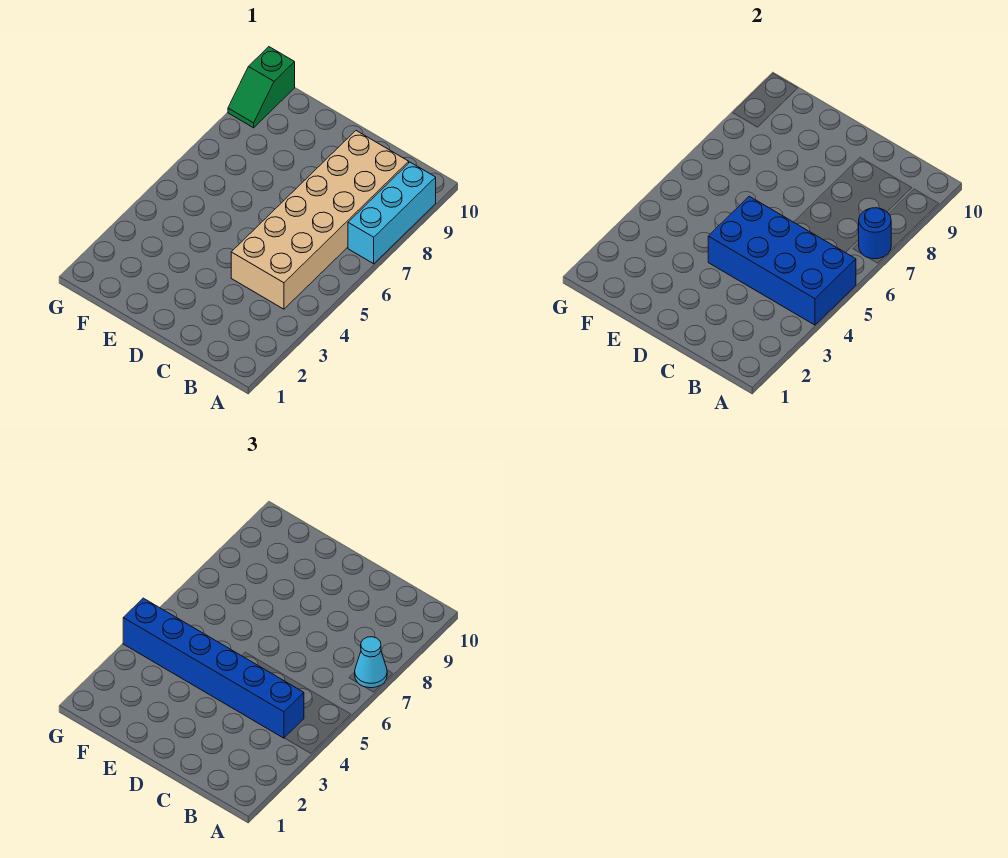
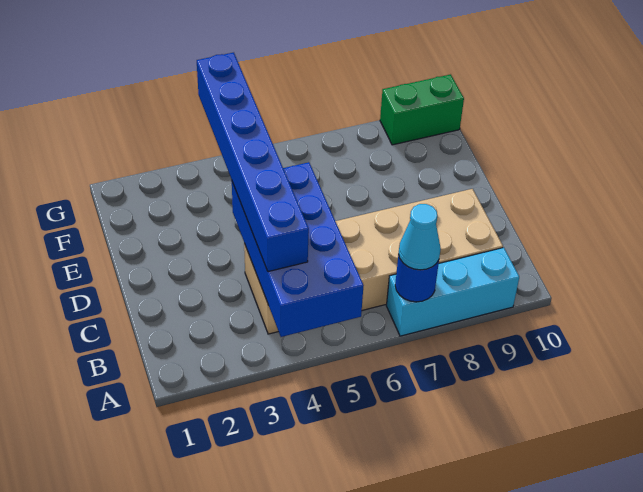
green slope G9:G10 level 1 top 10 -> green brick G9:G10 level 1

